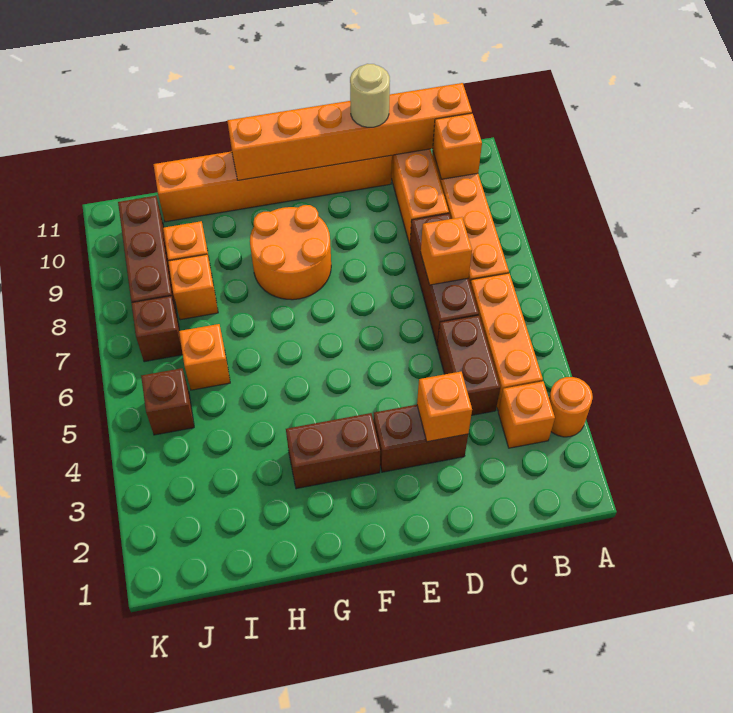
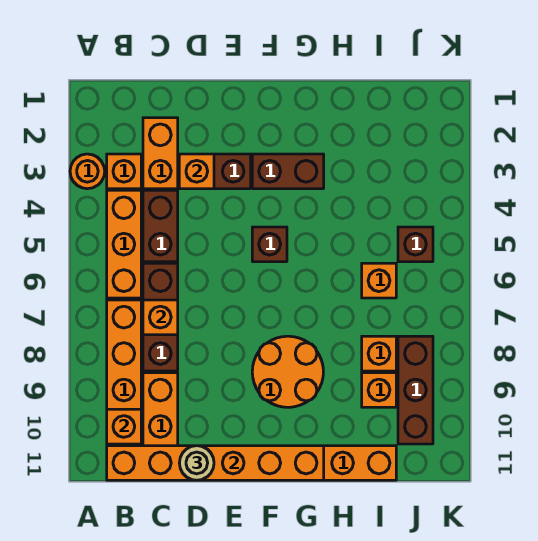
none -> orange brick C2:C3 level 1
brown brick J7 level 1 -> brown brick F5 level 1

